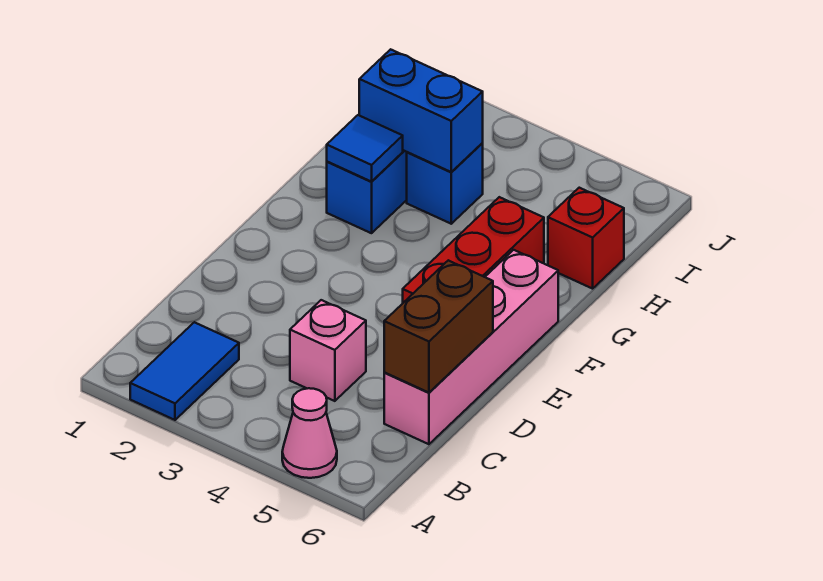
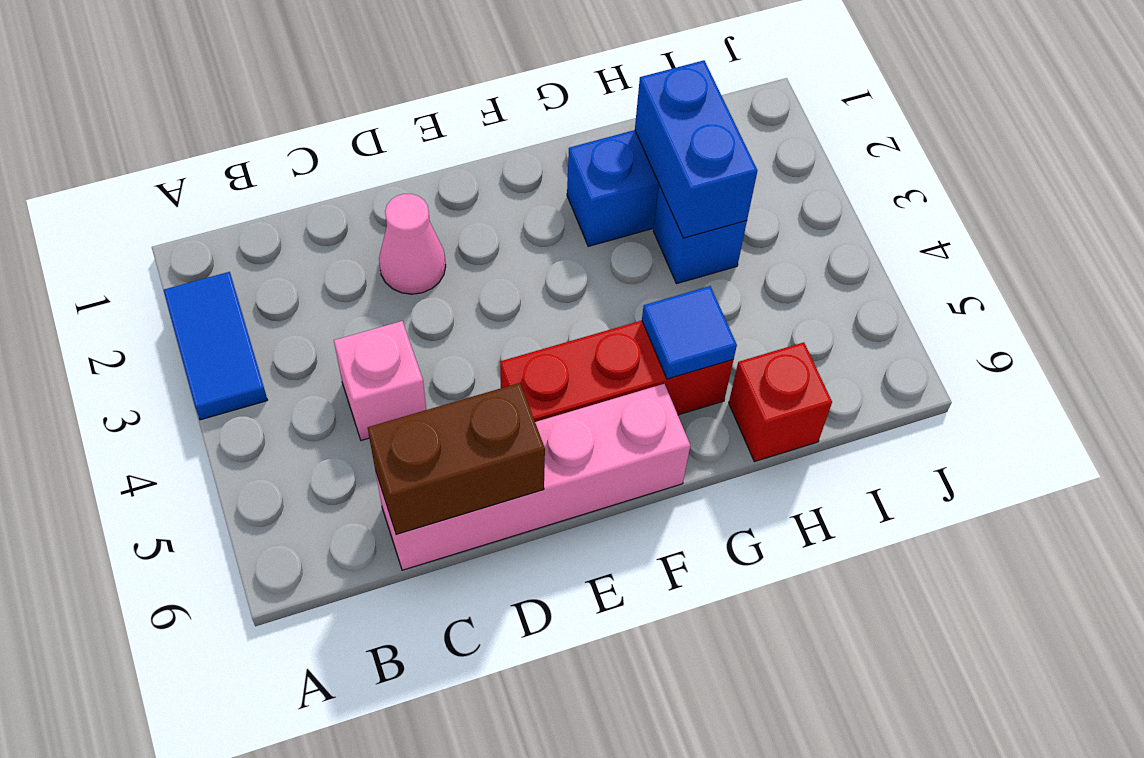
blue tile A2:B2 level 1 -> blue tile A2:A3 level 1
pink cone A5 level 1 -> pink cone D2 level 1
blue tile G2 level 2 -> blue tile G5 level 2

